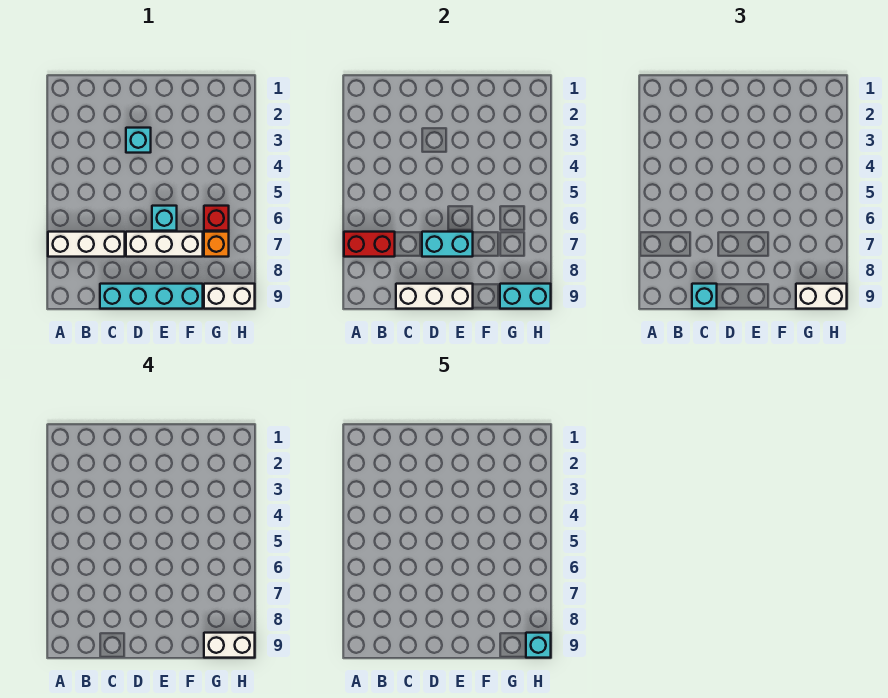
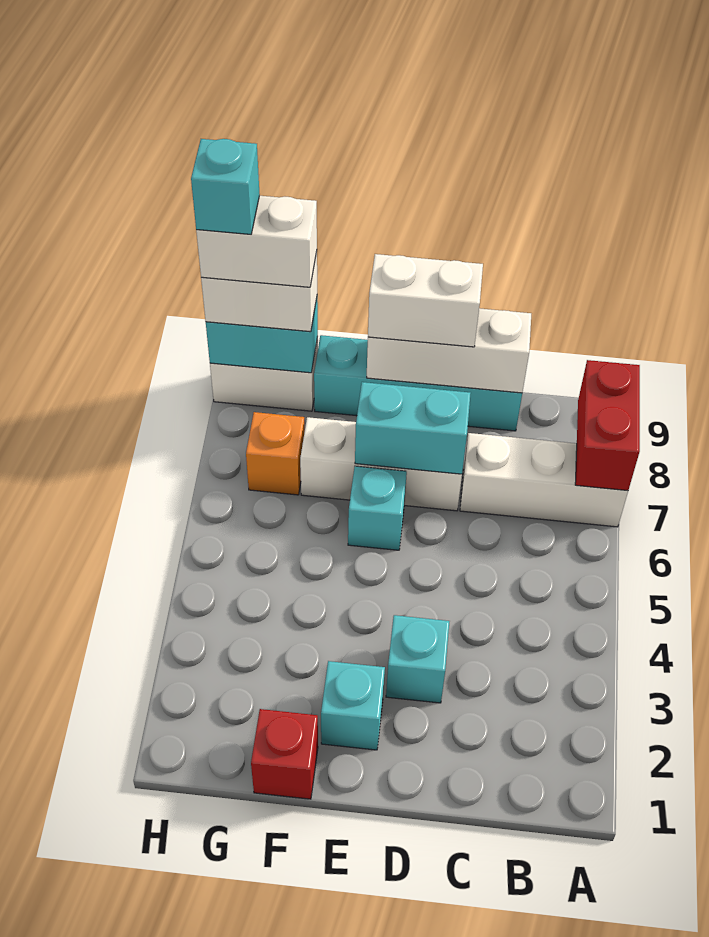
red brick A7:B7 level 2 -> red brick A7:A8 level 2
cyan brick C9 level 3 -> cyan brick E2 level 1
none -> white brick D9:E9 level 3
red brick G6 level 1 -> red brick F1 level 1

